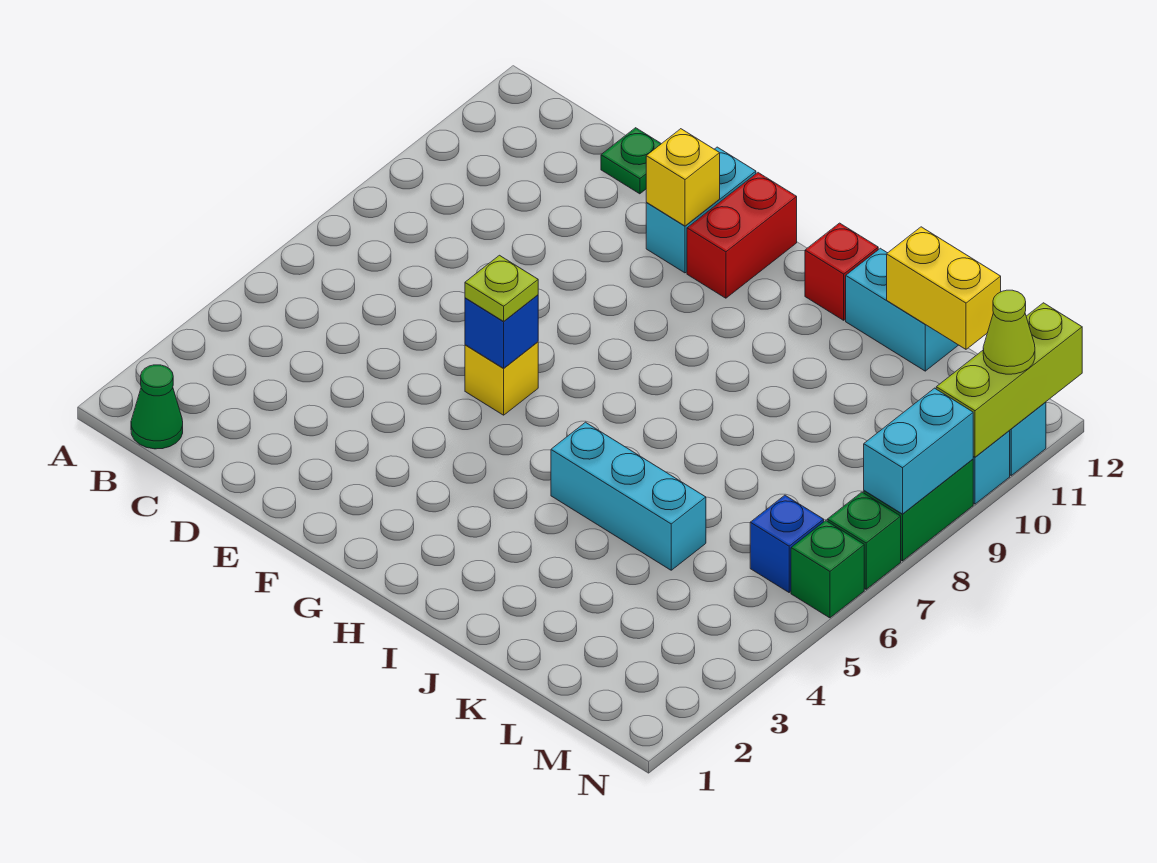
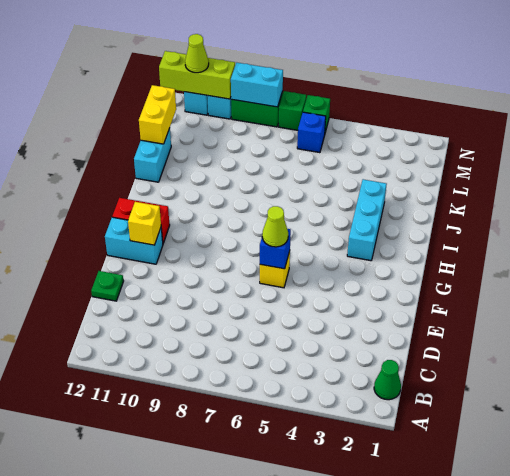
lime plate F6 level 3 -> lime cone F6 level 3
cyan brick I5:K5 level 1 -> cyan brick H3:J3 level 1
red brick I12 level 1 -> none

